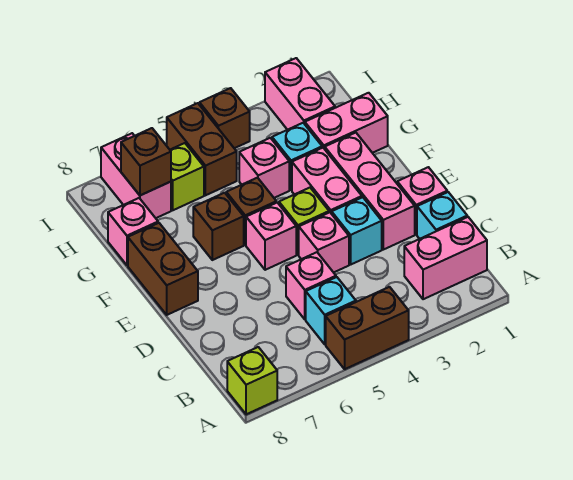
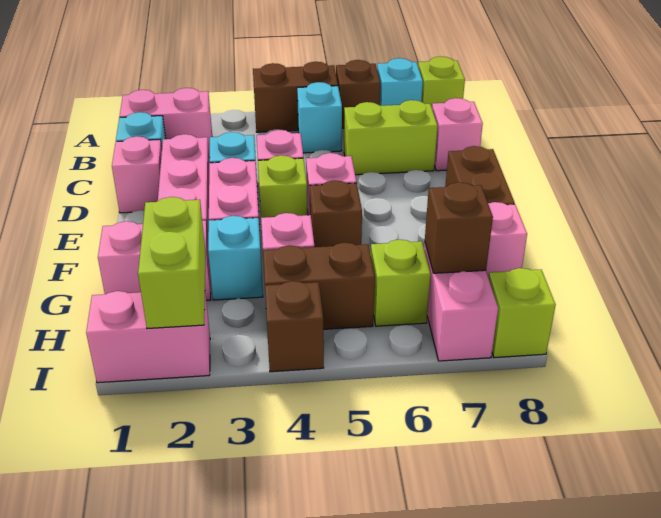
none -> cyan brick A7 level 1
pink brick C5 level 1 -> pink brick C8 level 1
none -> lime brick C6:C7 level 1
brown brick F6 level 1 -> brown brick A6 level 1
pink brick H2:I2 level 1 -> pink brick I1:I2 level 1
none -> lime brick H2:I2 level 2
brown brick H5:I5 level 1 -> brown brick H4:H5 level 1
none -> lime brick I8 level 1

